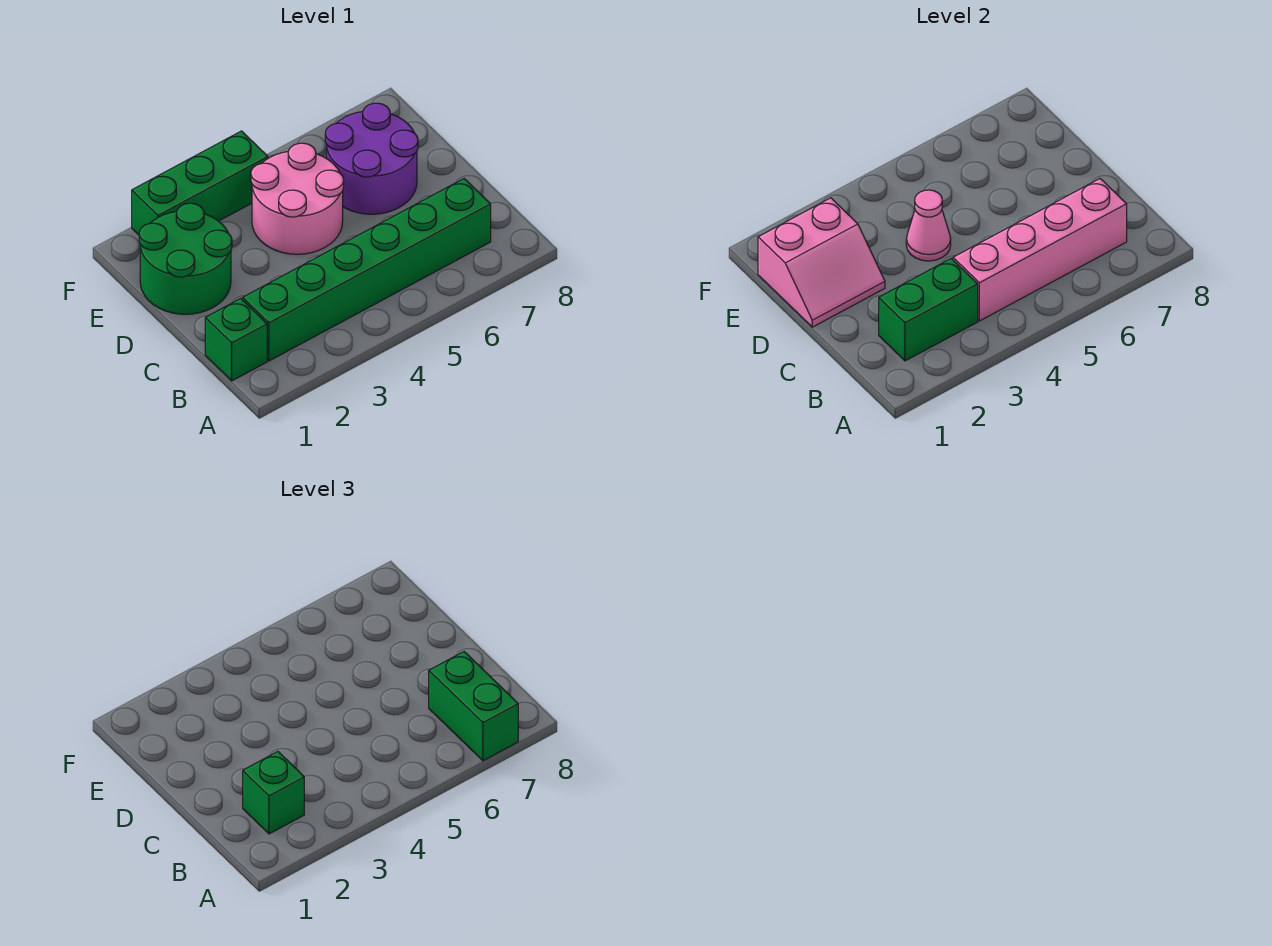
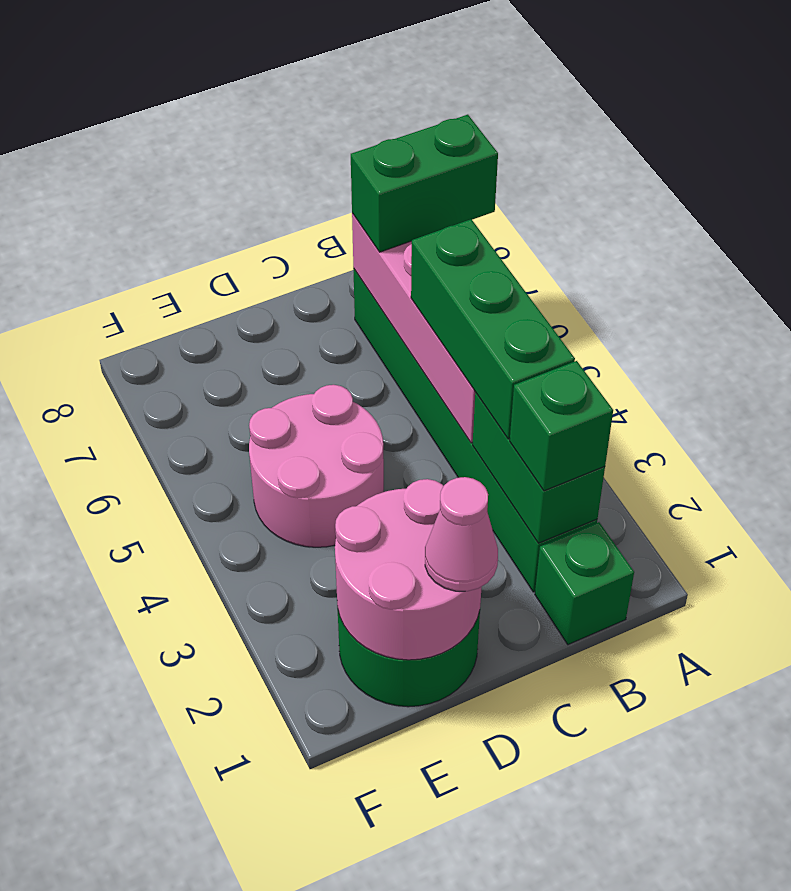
pink slope D1:E2 level 2 top E -> pink round brick D1:E2 level 2
pink cone D4 level 2 -> pink cone D1 level 3
purple round brick D6:E7 level 1 -> none
green brick F2:F4 level 1 -> green brick B3:B5 level 3

